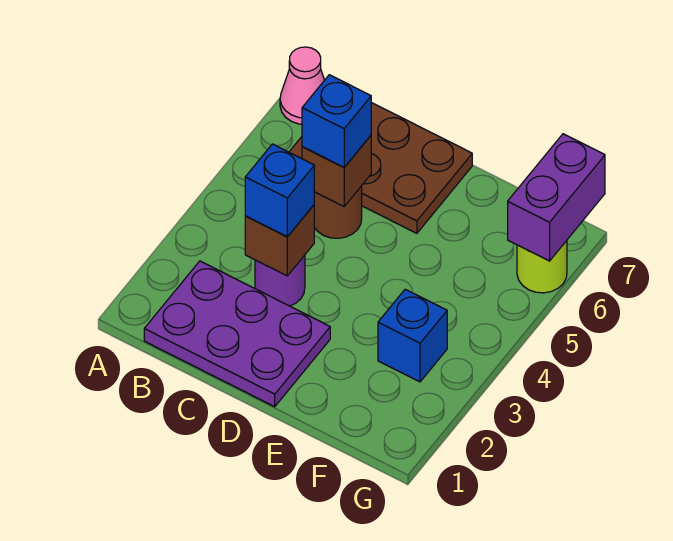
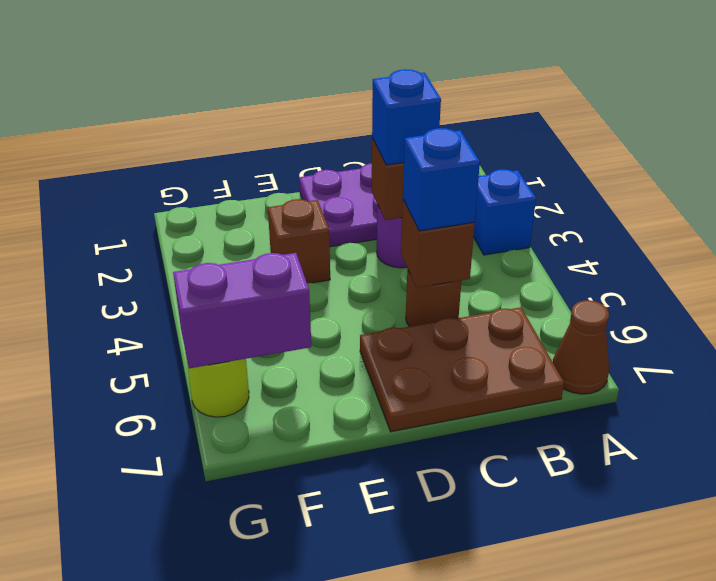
pink cone A7 level 1 -> brown cone A7 level 1
none -> brown brick E3 level 1
blue brick F3 level 1 -> blue brick A3 level 1
purple brick G6:G7 level 2 -> purple brick F6:G6 level 2

